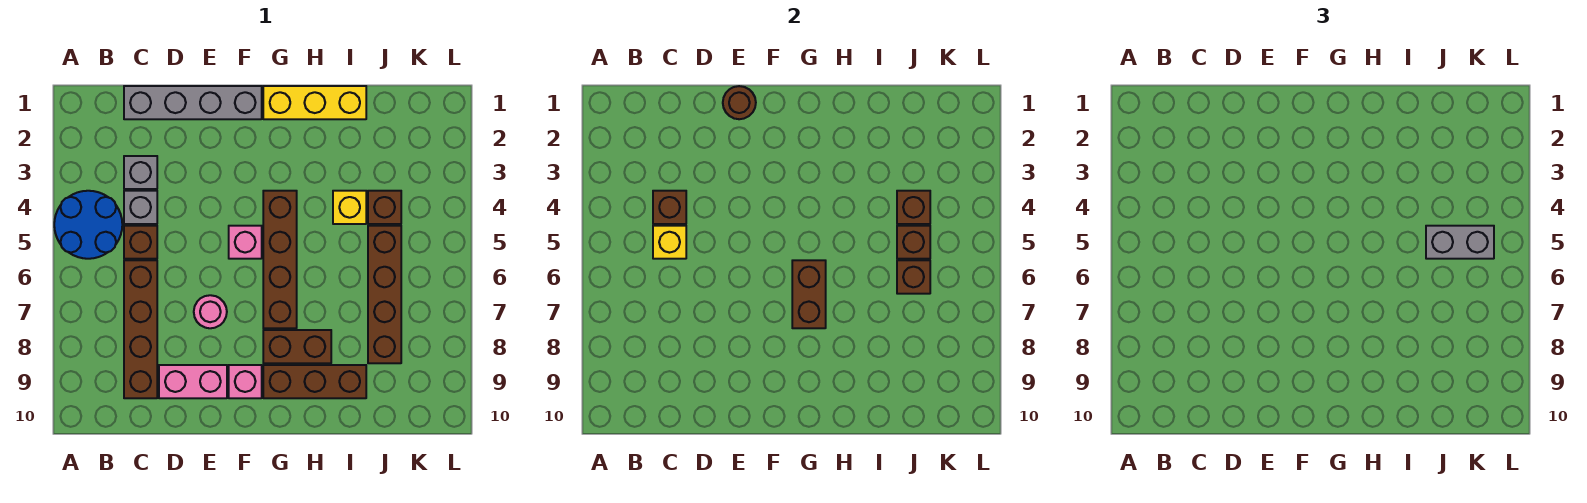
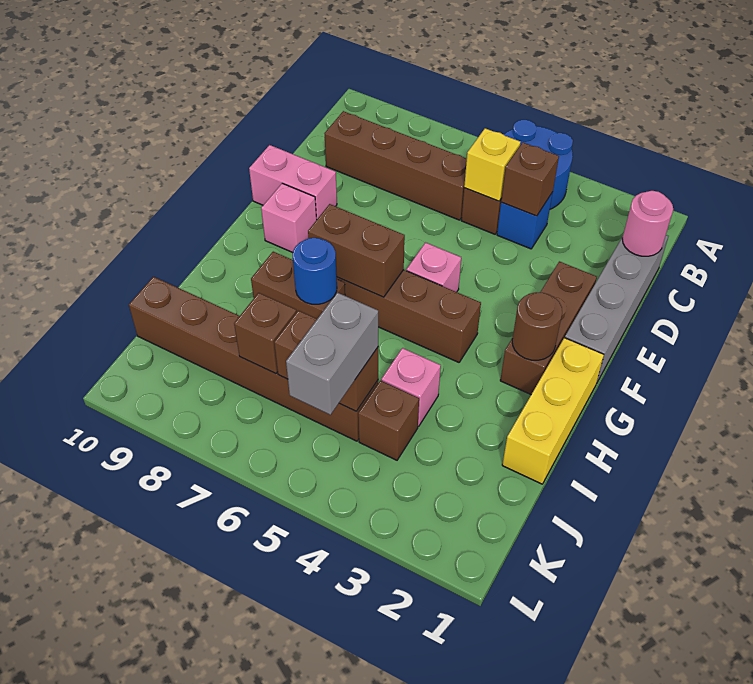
grey brick C3 level 1 -> none
grey brick C4 level 1 -> blue brick C4 level 1
pink brick D9:E9 level 1 -> pink brick E9:E10 level 1
brown round brick E1 level 2 -> brown round brick G2 level 2
pink round brick E7 level 1 -> pink round brick C1 level 2
brown brick G8:H8 level 1 -> brown brick H7:H8 level 1
brown brick G9:I9 level 1 -> brown brick E2:G2 level 1
none -> blue round brick H7 level 2
yellow brick I4 level 1 -> pink brick I4 level 1
brown brick J4 level 2 -> brown brick J7 level 2
brown brick J5:J8 level 1 -> brown brick J5:J10 level 1

